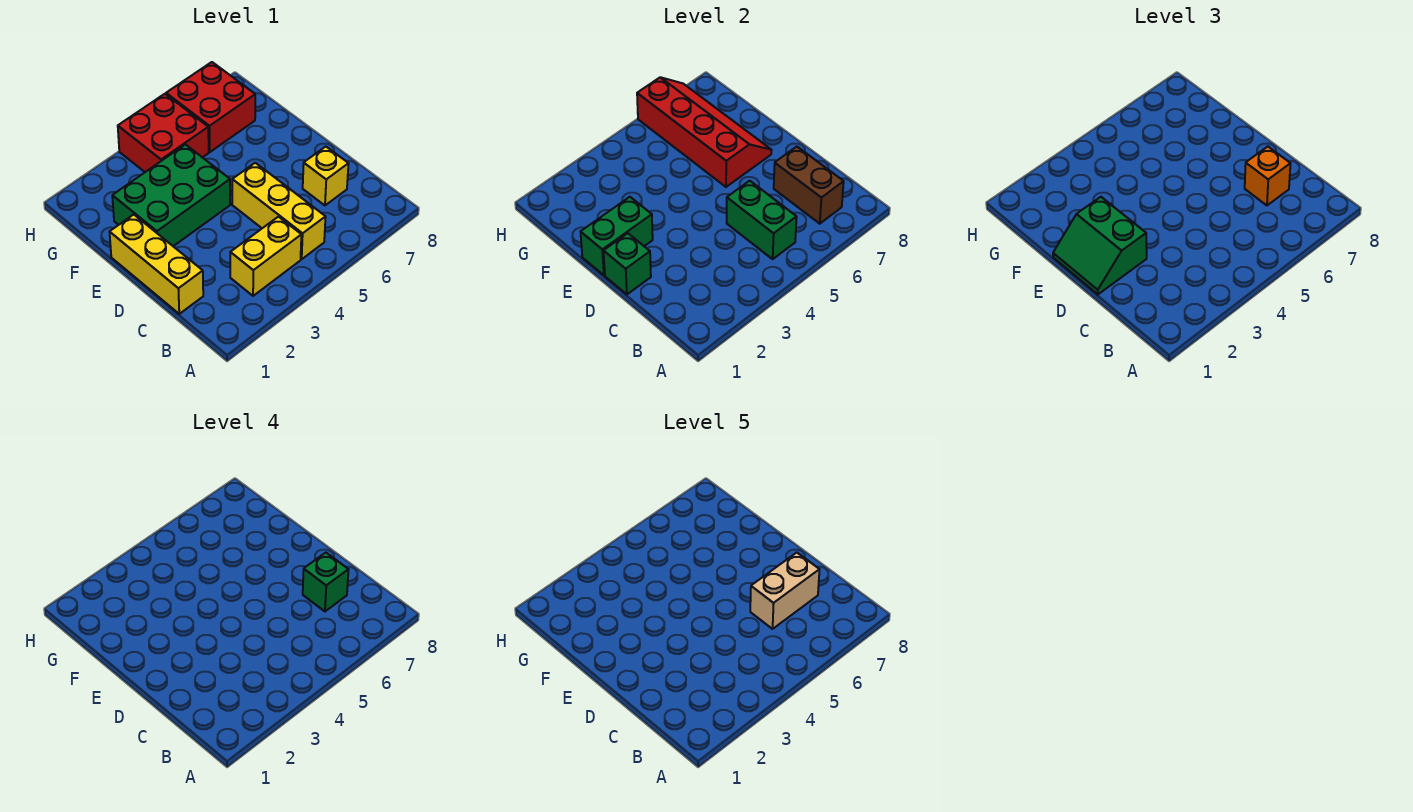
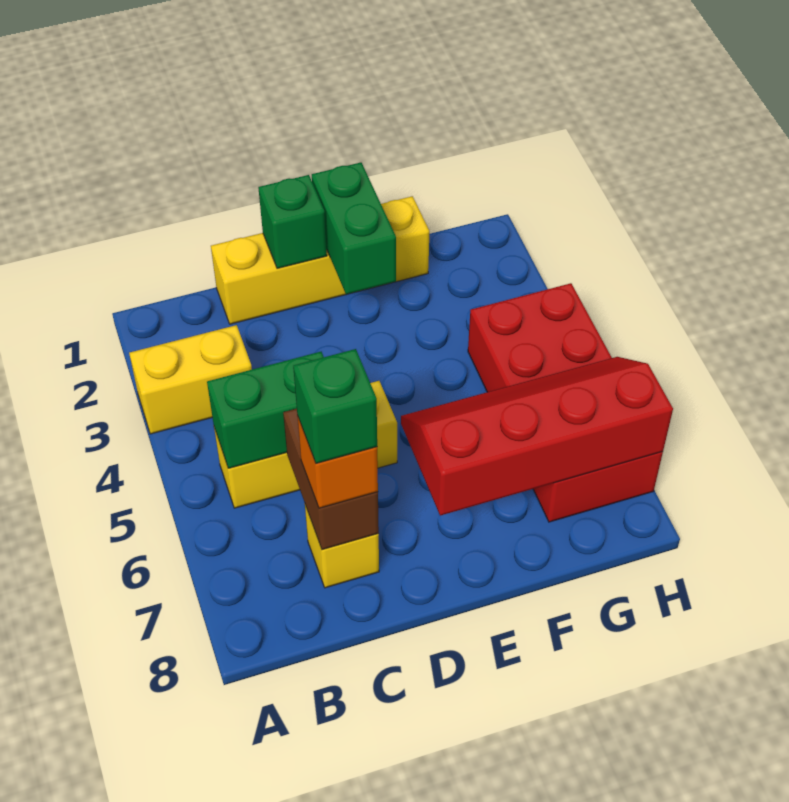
yellow brick B3:B4 level 1 -> yellow brick A3:B3 level 1
brown brick B7:C7 level 2 -> brown brick C6:C7 level 2
yellow brick C1:E1 level 1 -> yellow brick C1:F1 level 1
tan brick C6:C7 level 5 -> none
green slope D1:E2 level 3 top 2 -> none
green brick E2:F4 level 1 -> none
red slope E6:H7 level 2 top 6 -> red slope E6:H7 level 2 top 7

